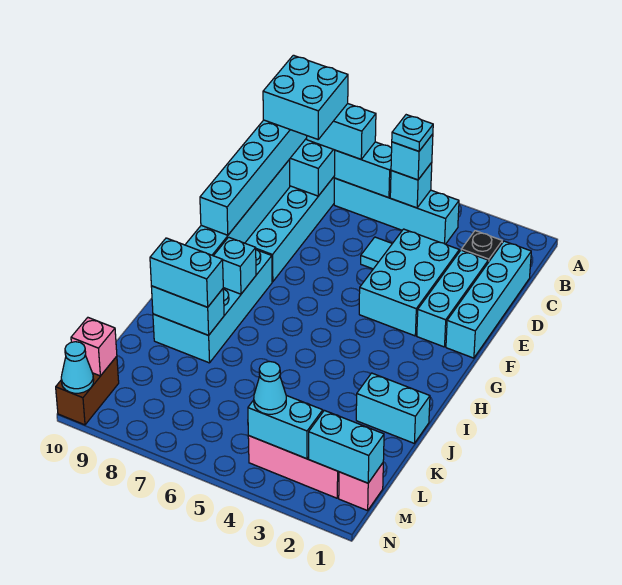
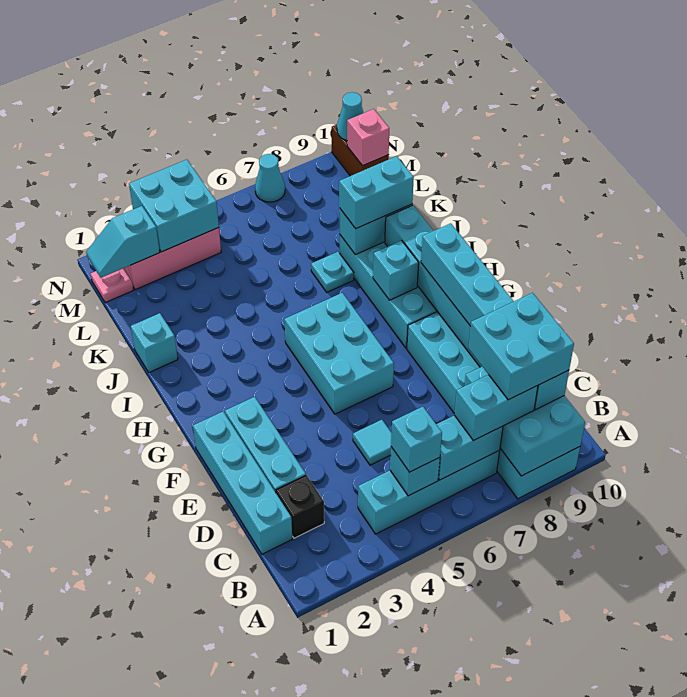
cyan plate B5 level 4 -> cyan plate J7 level 1
cyan brick D3:F4 level 1 -> cyan brick F5:H6 level 1
cyan brick J1:J2 level 1 -> cyan brick J1 level 1
pink brick M1 level 1 -> pink plate M1 level 1
cyan brick M1:M2 level 2 -> cyan slope M1:M2 level 2 top 2
cyan brick M3:M4 level 2 -> cyan brick M3:N4 level 2
cyan cone M4 level 3 -> cyan cone N7 level 1

